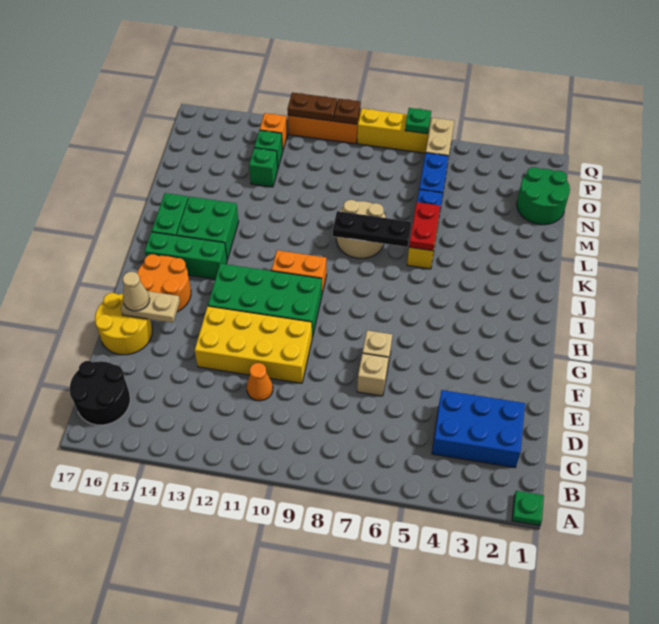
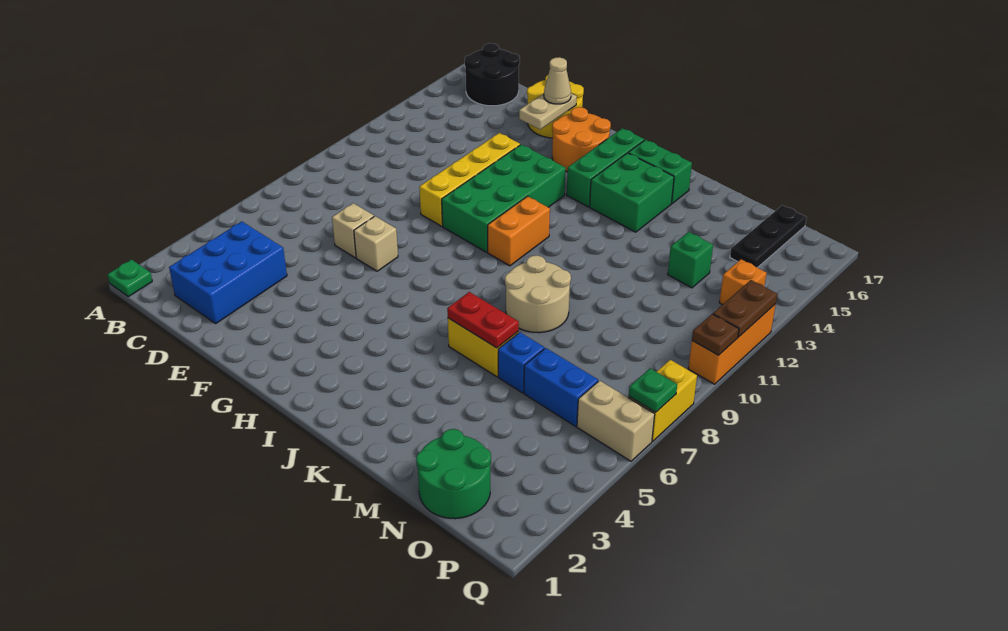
orange cone D11 level 1 -> none
yellow brick E10:F13 level 1 -> yellow brick F10:F13 level 1
black plate K7:K9 level 2 -> black plate O15:O17 level 1
green brick O13 level 1 -> none
yellow brick Q7:Q9 level 1 -> yellow brick Q7:Q8 level 1

